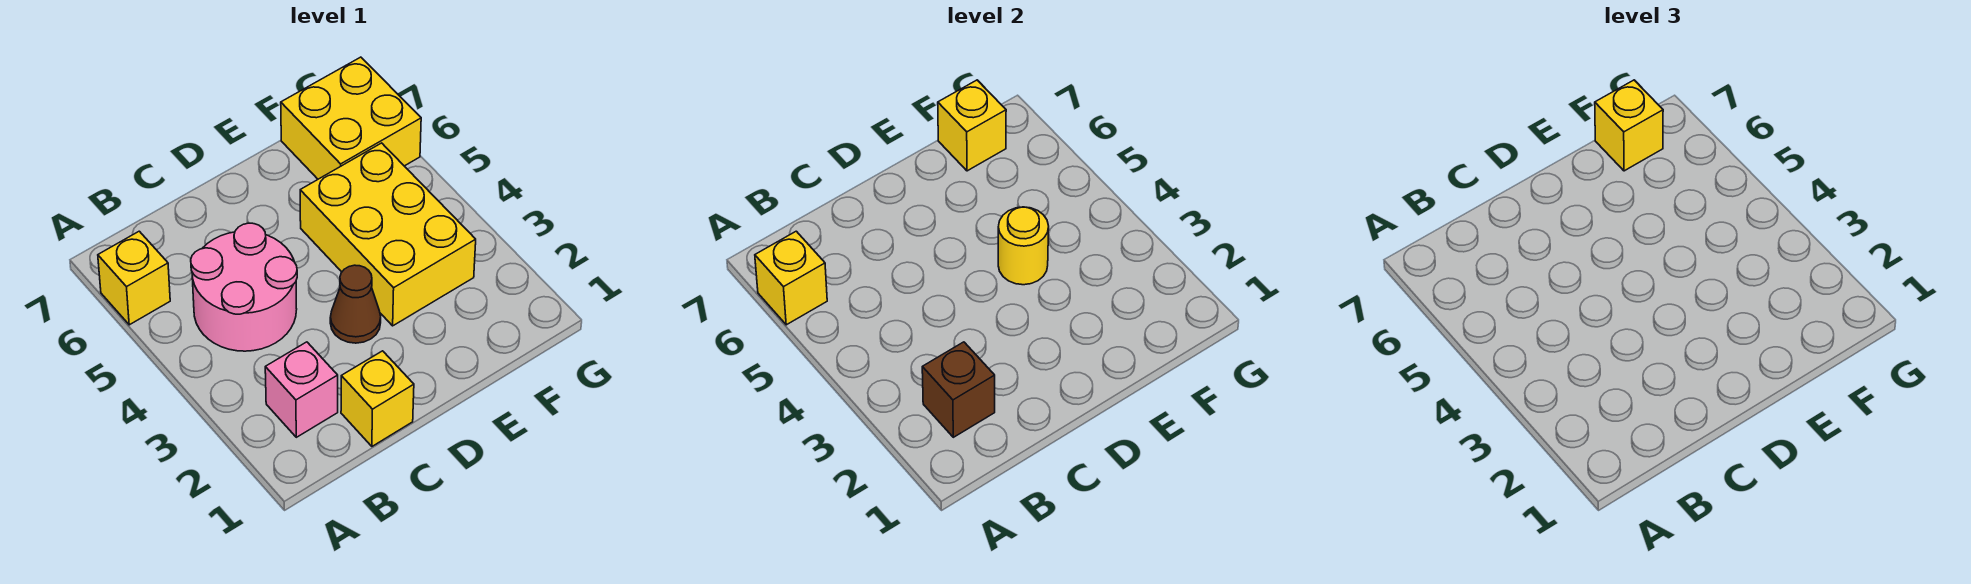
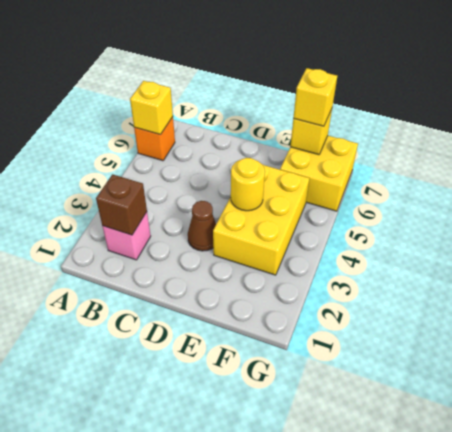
yellow brick A6 level 1 -> orange brick A6 level 1
pink round brick B4:C5 level 1 -> none
yellow brick C1 level 1 -> none

